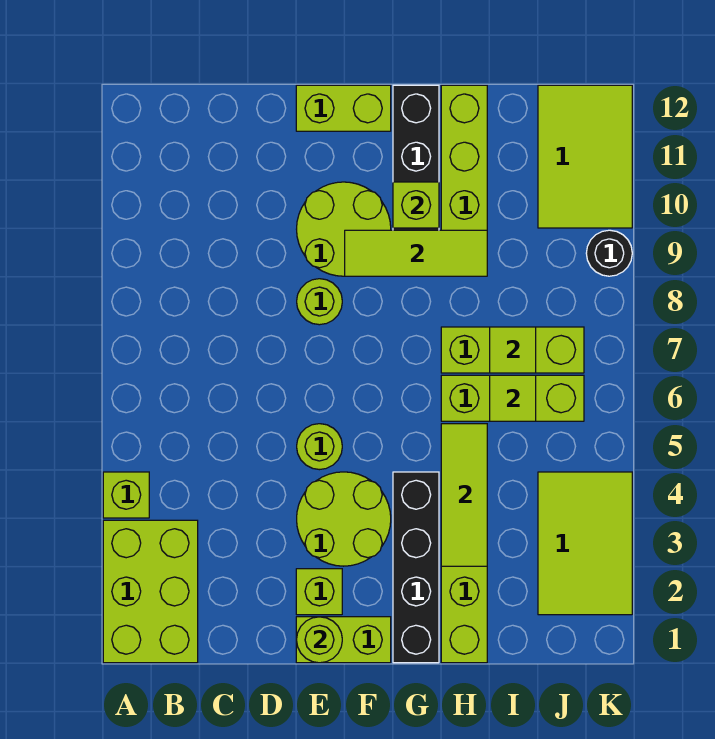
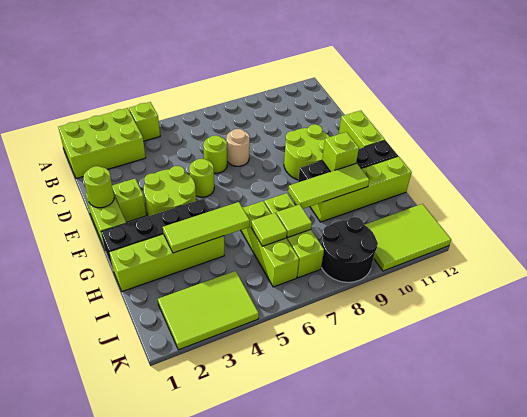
none -> tan round brick D7 level 1
lime round brick E8 level 1 -> lime round brick D6 level 1
lime tile F9:H9 level 2 -> lime tile H8:H10 level 2
black round brick K9 level 1 -> black round brick J8:K9 level 1

